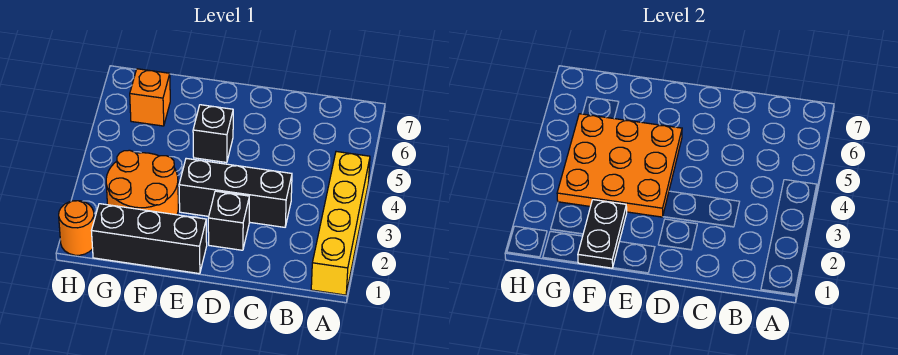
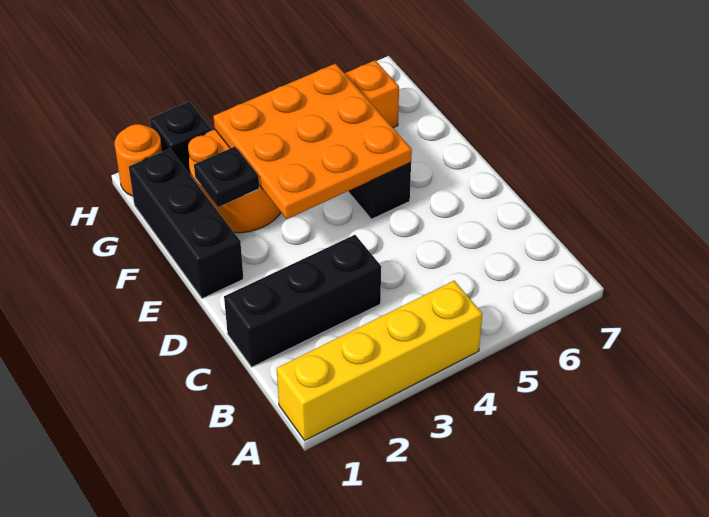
black brick C3:E3 level 1 -> black brick C1:C3 level 1
black brick D2 level 1 -> black brick H2 level 1
black plate F1:F2 level 2 -> black plate F2 level 2

